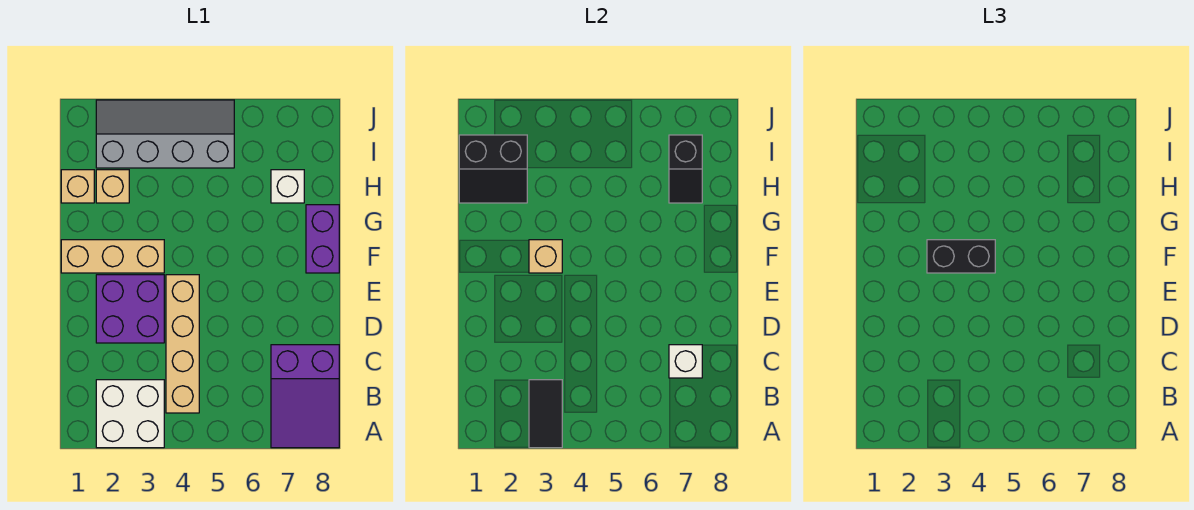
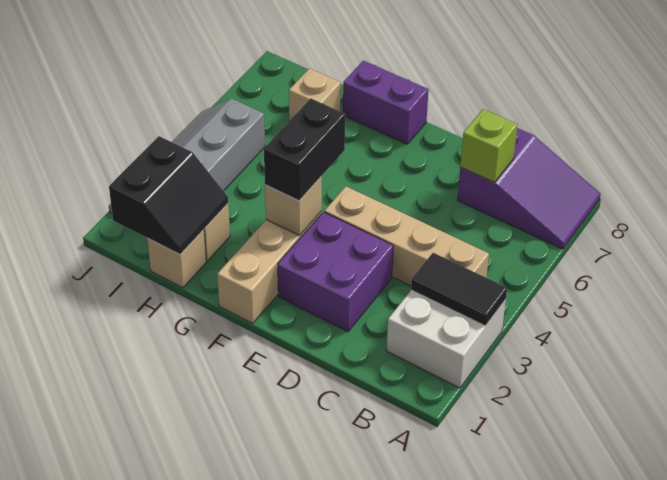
white brick C7 level 2 -> lime brick C7 level 2
white brick H7 level 1 -> tan brick H7 level 1
black slope H7:I7 level 2 top I -> none

